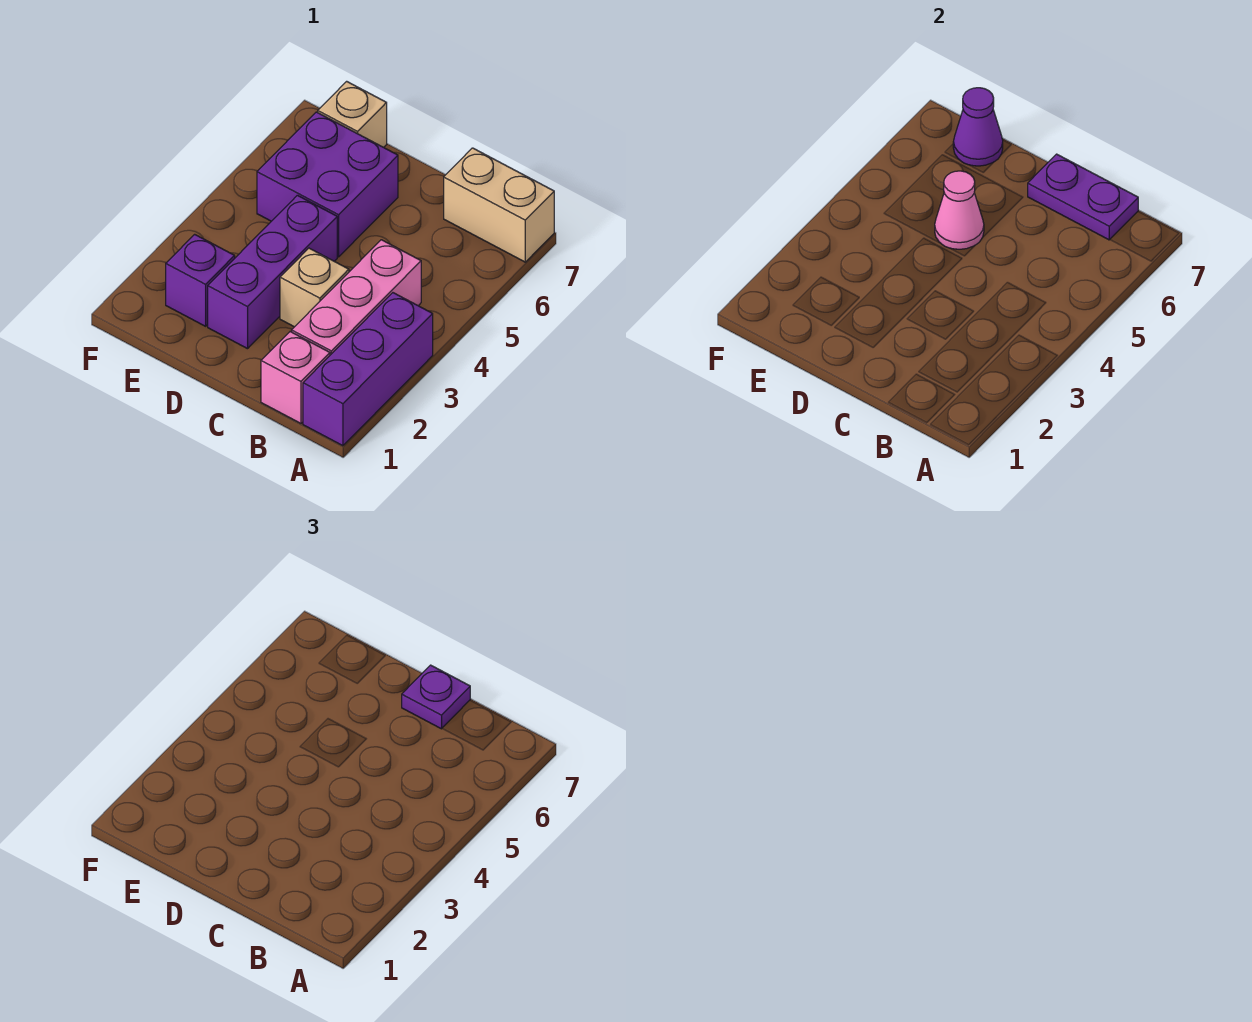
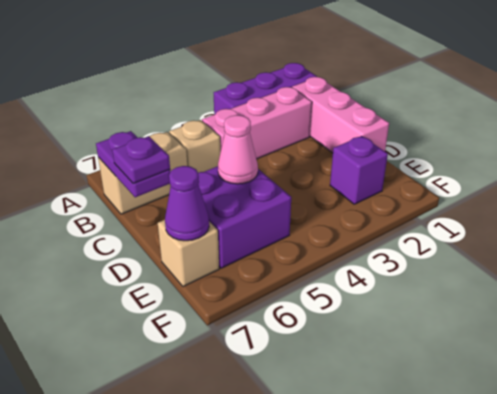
tan brick A7:B7 level 1 -> tan brick B6:B7 level 1
pink brick B1 level 1 -> pink brick B1:D1 level 1
tan brick C3 level 1 -> tan brick B5 level 1
purple brick D2:D4 level 1 -> none

